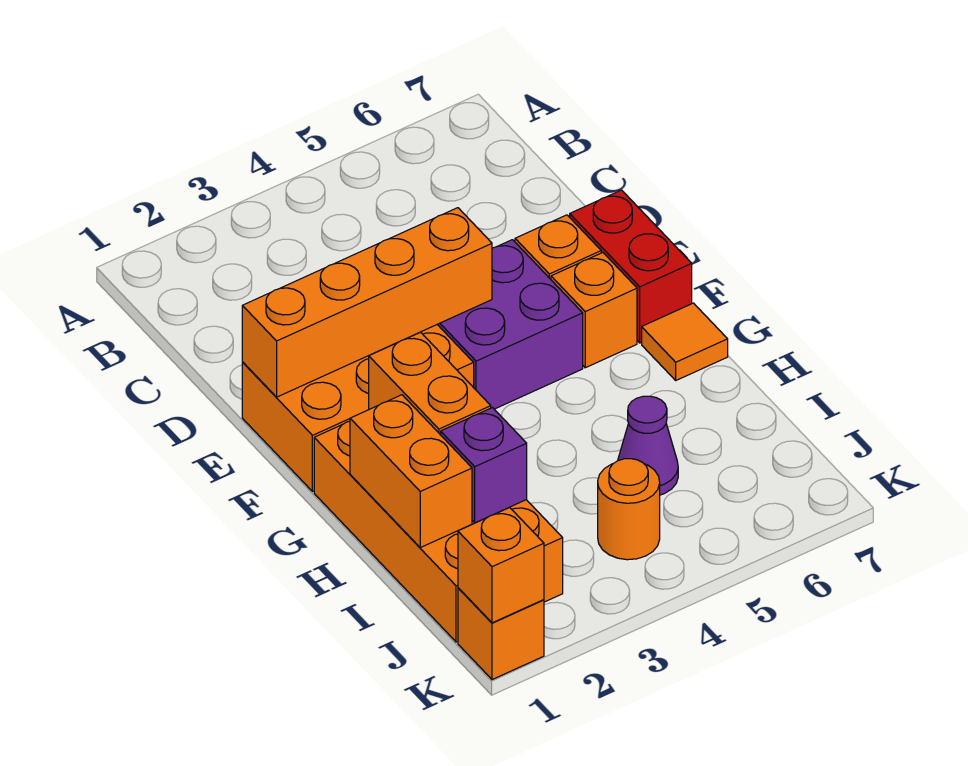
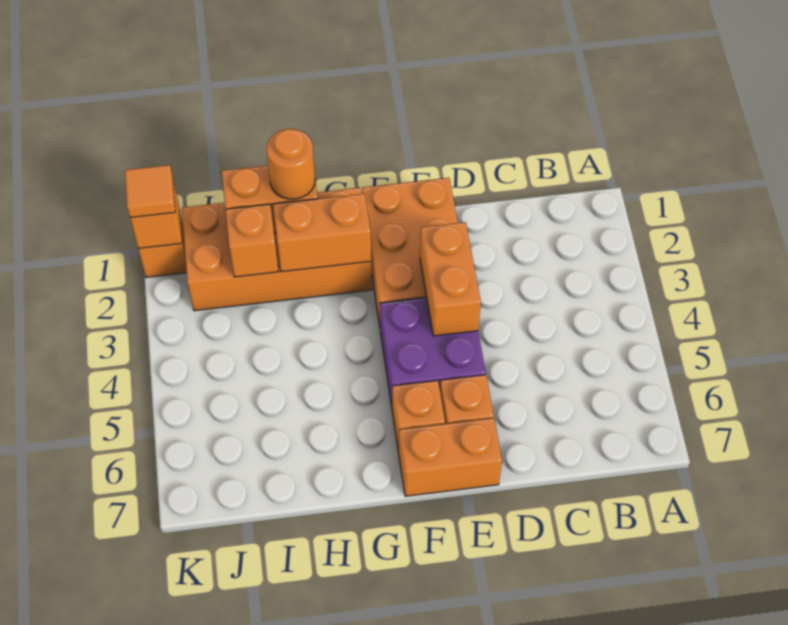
orange brick E1:E4 level 2 -> orange brick E3:E4 level 2
red brick E7:F7 level 1 -> orange brick E7:F7 level 1
orange tile G7 level 1 -> orange tile K1 level 3
purple brick I2 level 2 -> orange brick I2 level 2
purple cone I5 level 1 -> none
orange round brick J4 level 1 -> orange round brick H1 level 3

